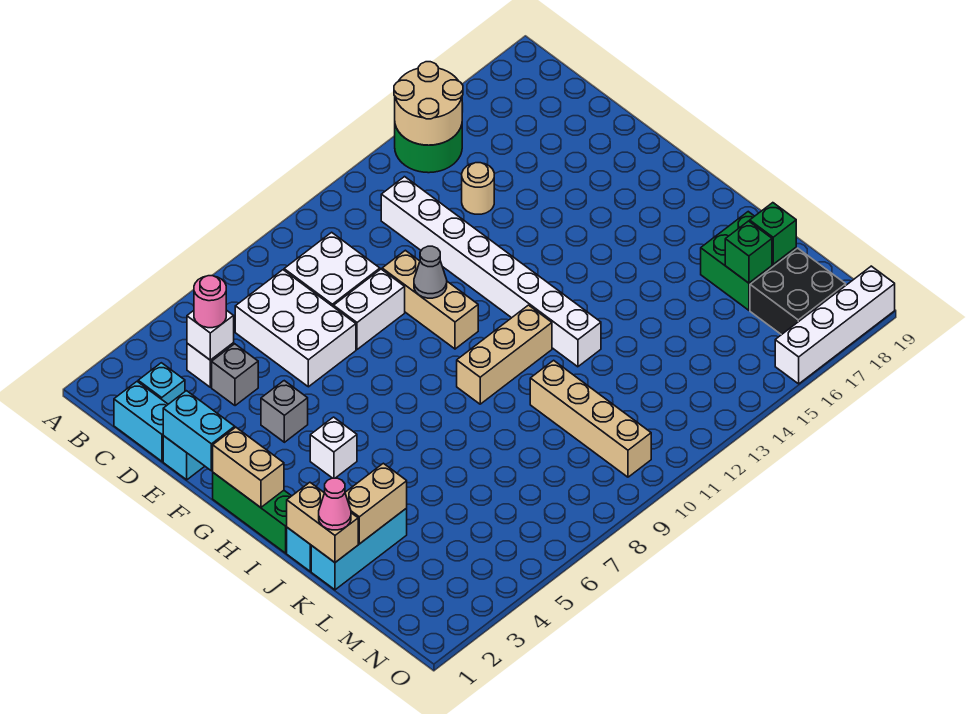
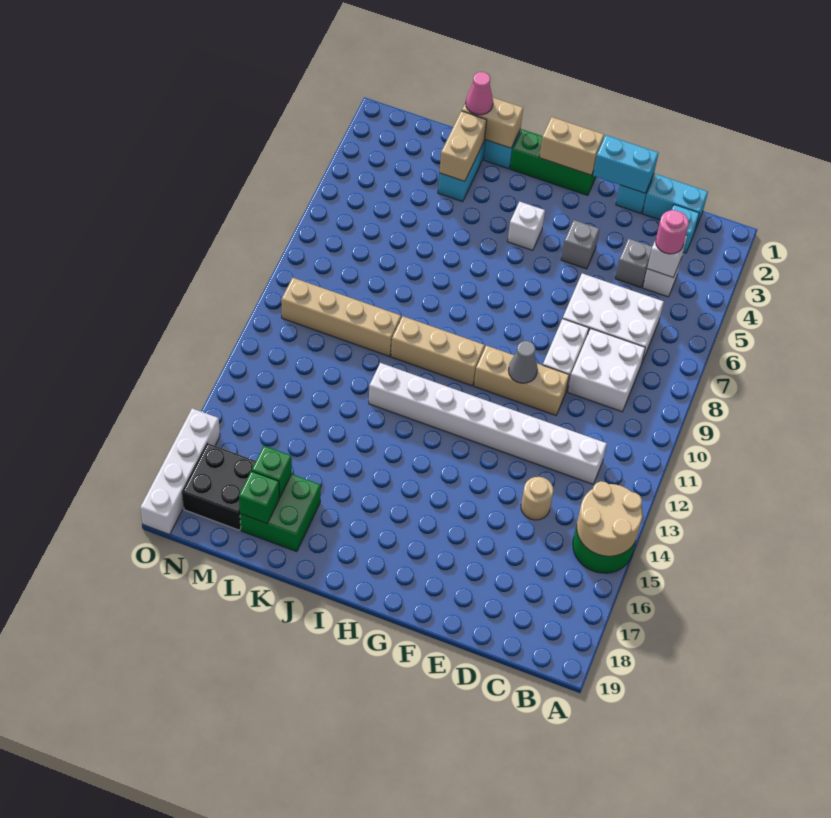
tan brick I9:I11 level 1 -> tan brick H10:J10 level 1

